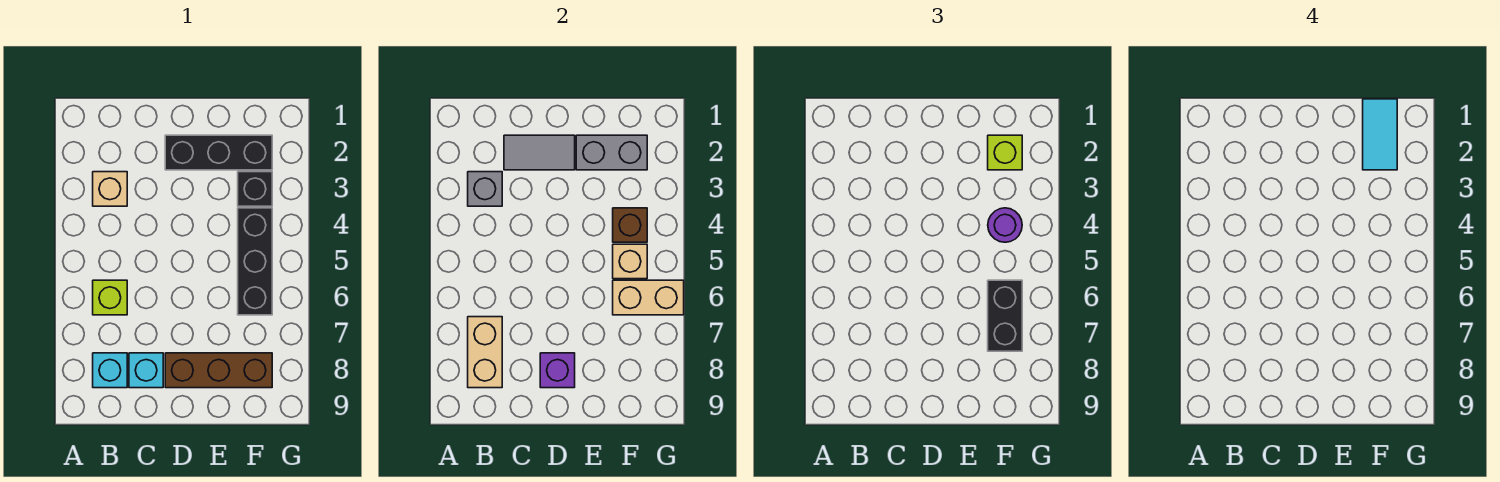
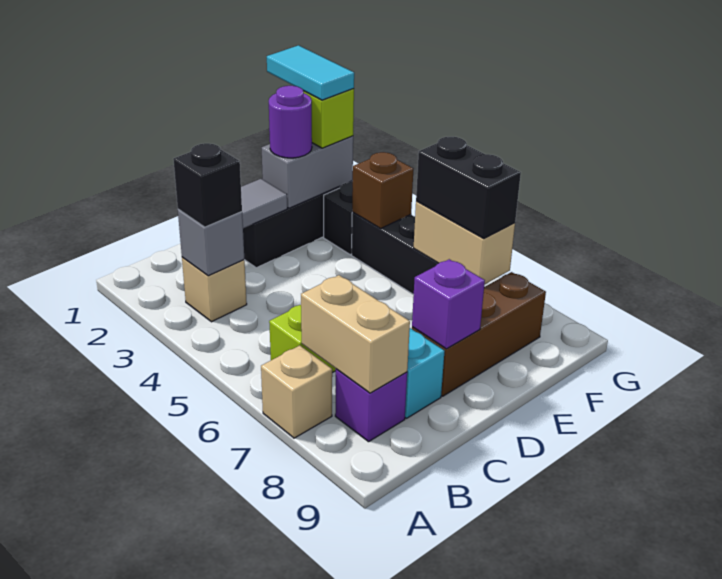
none -> black brick B3 level 3
cyan brick B8 level 1 -> purple brick B8 level 1
purple round brick F4 level 3 -> purple round brick E2 level 3
tan brick F5 level 2 -> tan brick A7 level 1
tan brick F6:G6 level 2 -> tan brick F6:F7 level 2

